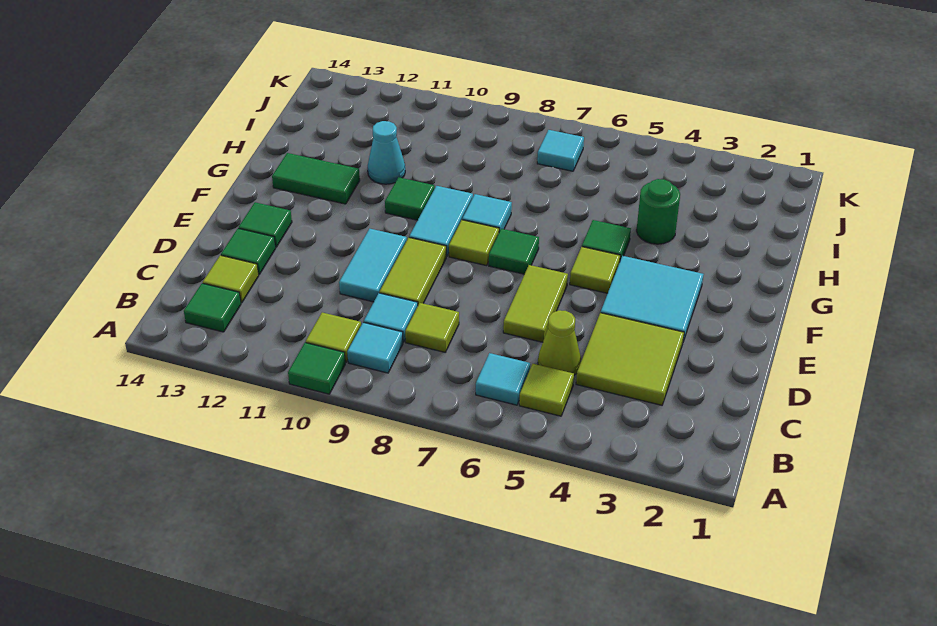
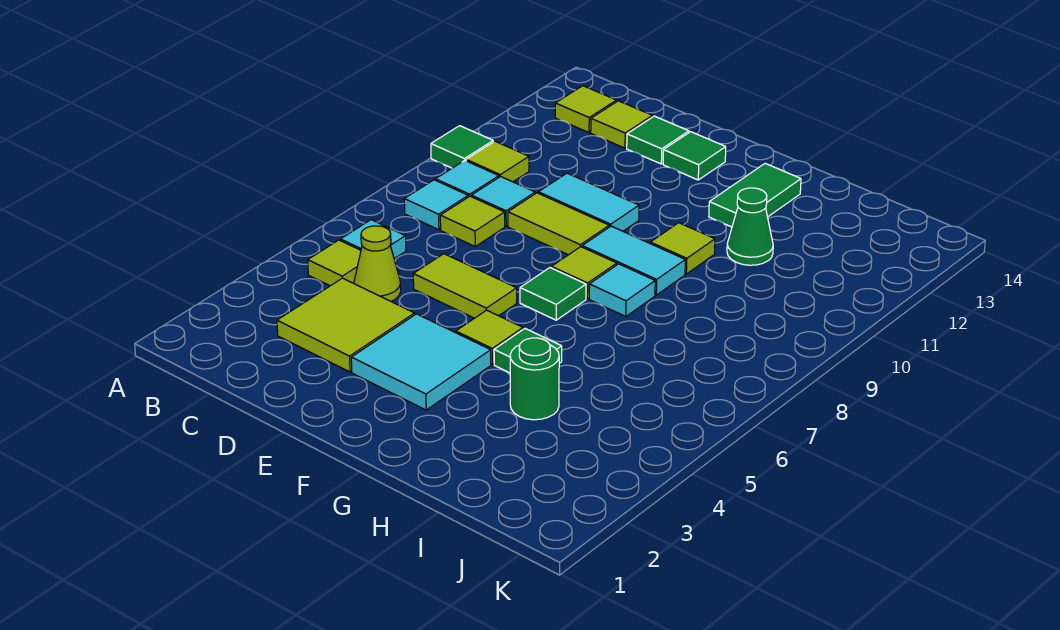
green tile B13 level 1 -> lime tile B13 level 1
green tile G10 level 1 -> lime tile G10 level 1
cyan cone H11 level 1 -> green cone H11 level 1
cyan tile J7 level 1 -> cyan tile B8 level 1

